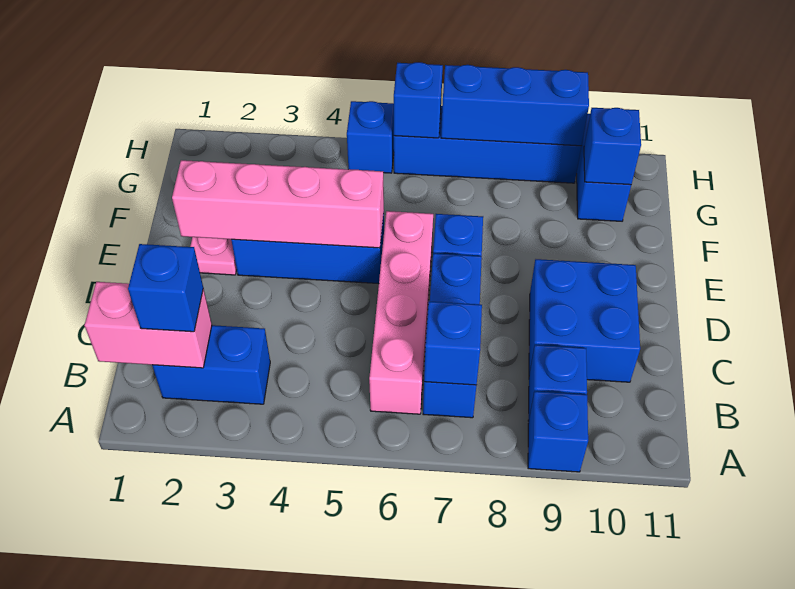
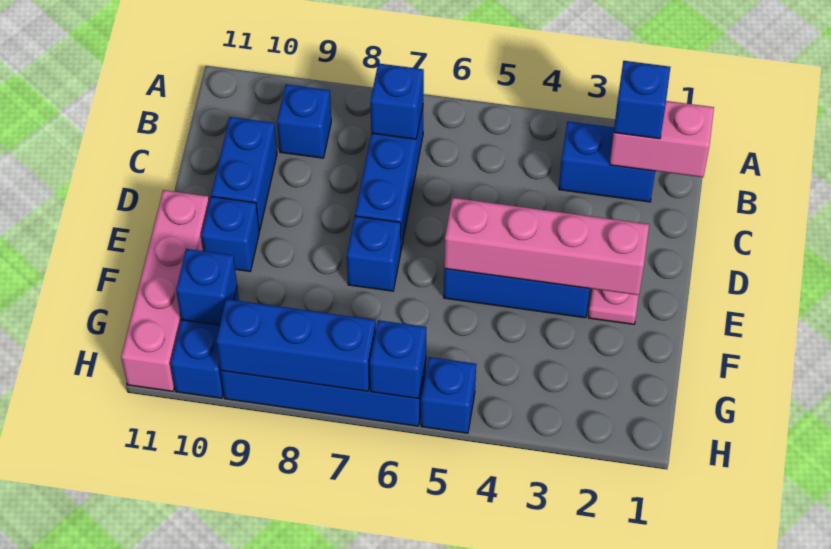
blue brick A9 level 1 -> blue brick E10 level 1
pink brick B6:E6 level 1 -> pink brick E11:H11 level 1
blue brick C9:D10 level 1 -> blue brick C10:D10 level 1

